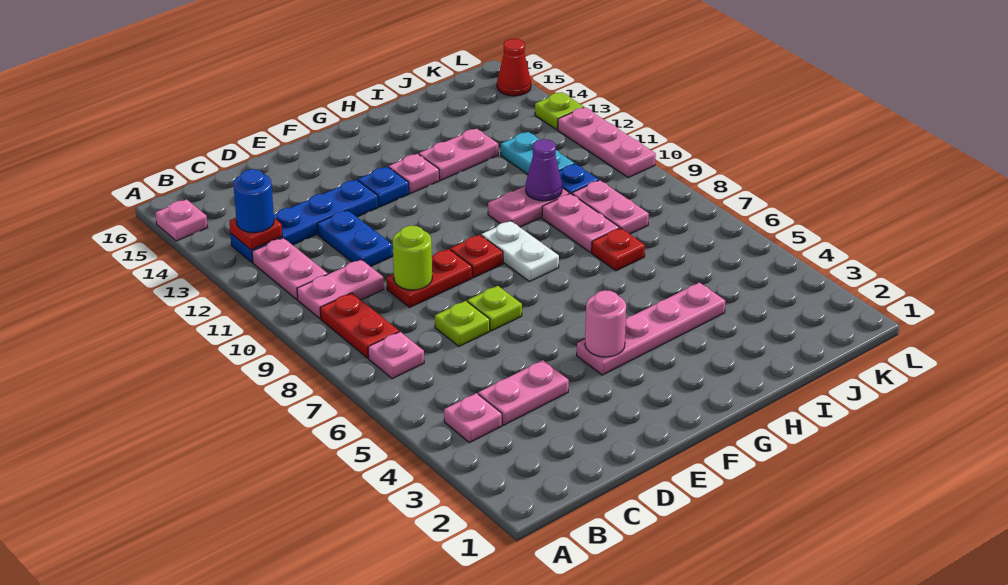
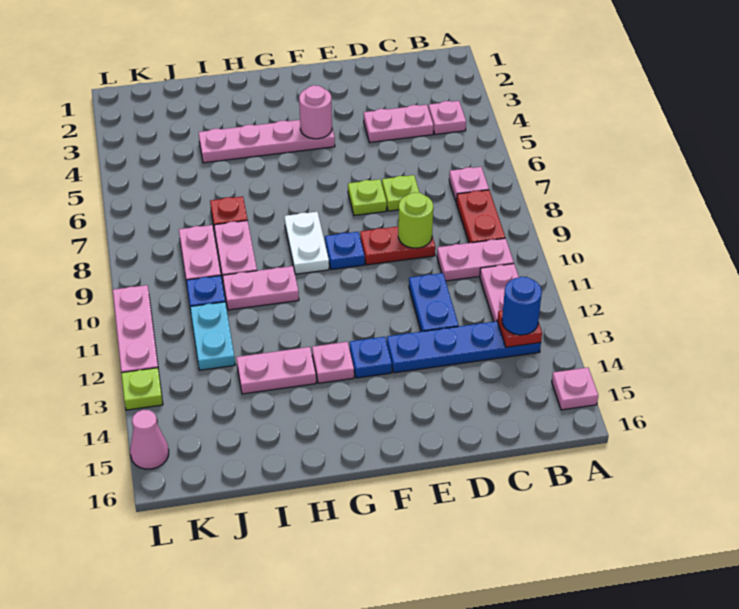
red plate F9 level 1 -> blue plate F9 level 1
purple cone I10 level 2 -> none
red cone L15 level 1 -> pink cone L15 level 1

